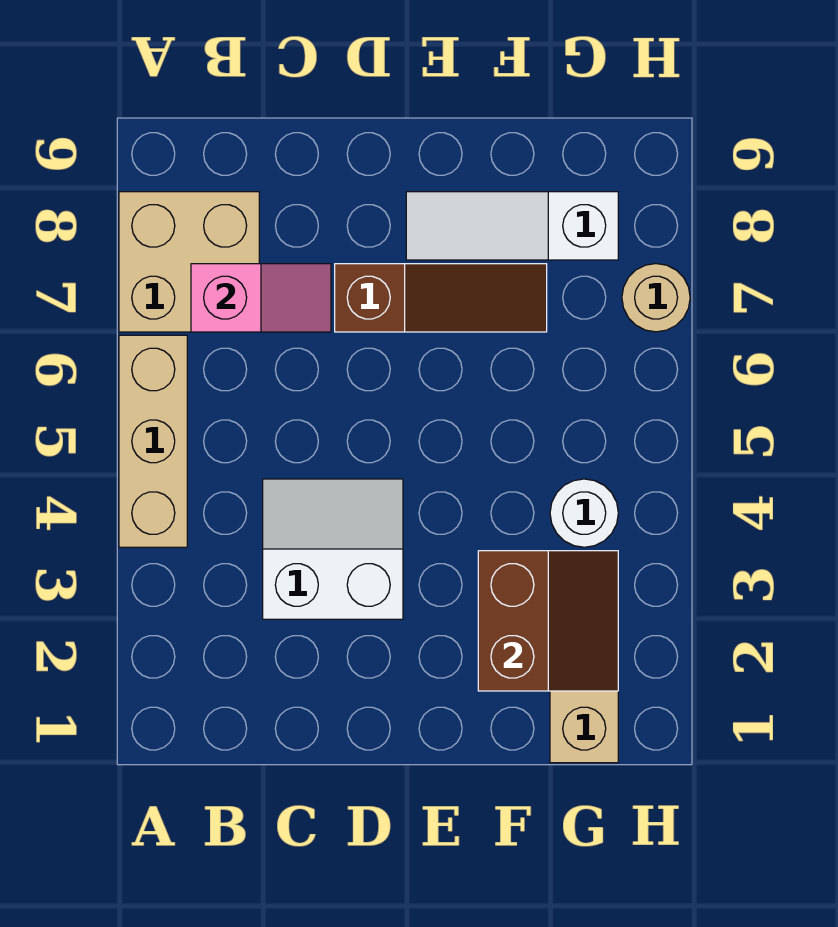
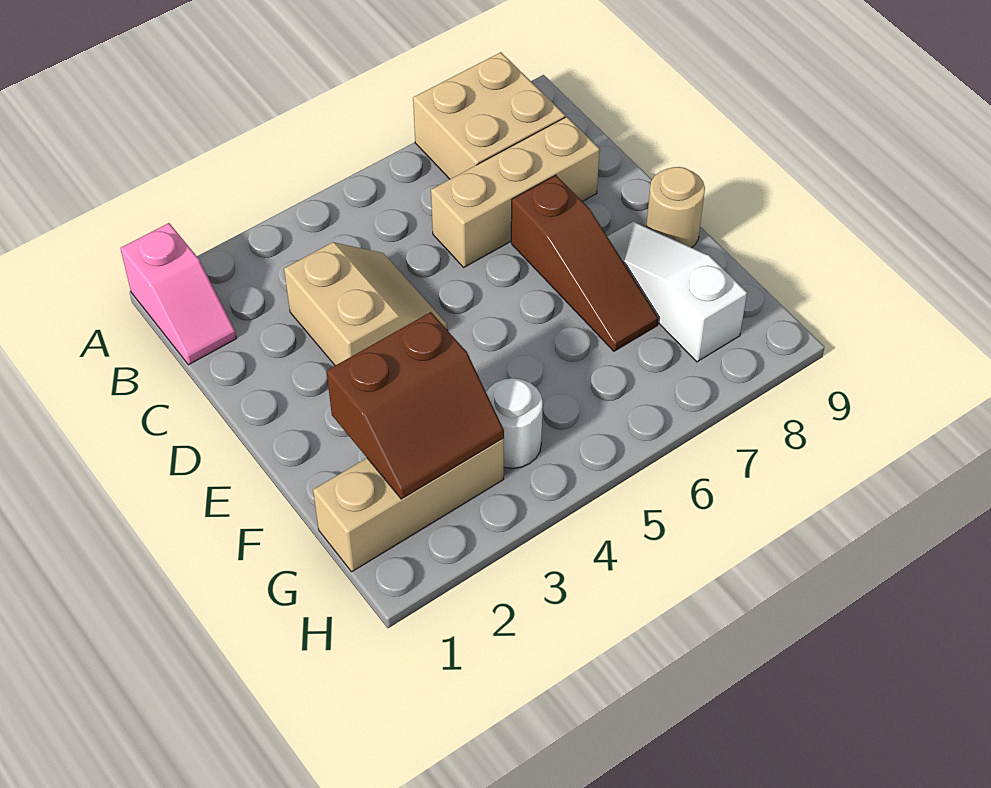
tan brick A4:A6 level 1 -> tan brick C6:C8 level 1
pink slope B7:C7 level 2 top B -> pink slope A1:B1 level 1 top A
white slope C3:D4 level 1 top 3 -> tan slope C3:D4 level 1 top 3
tan round brick H7 level 1 -> tan round brick E9 level 1

